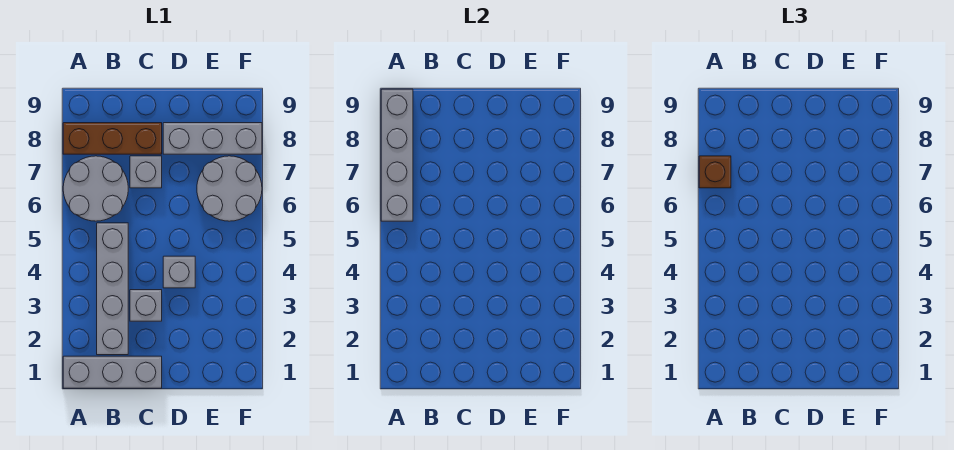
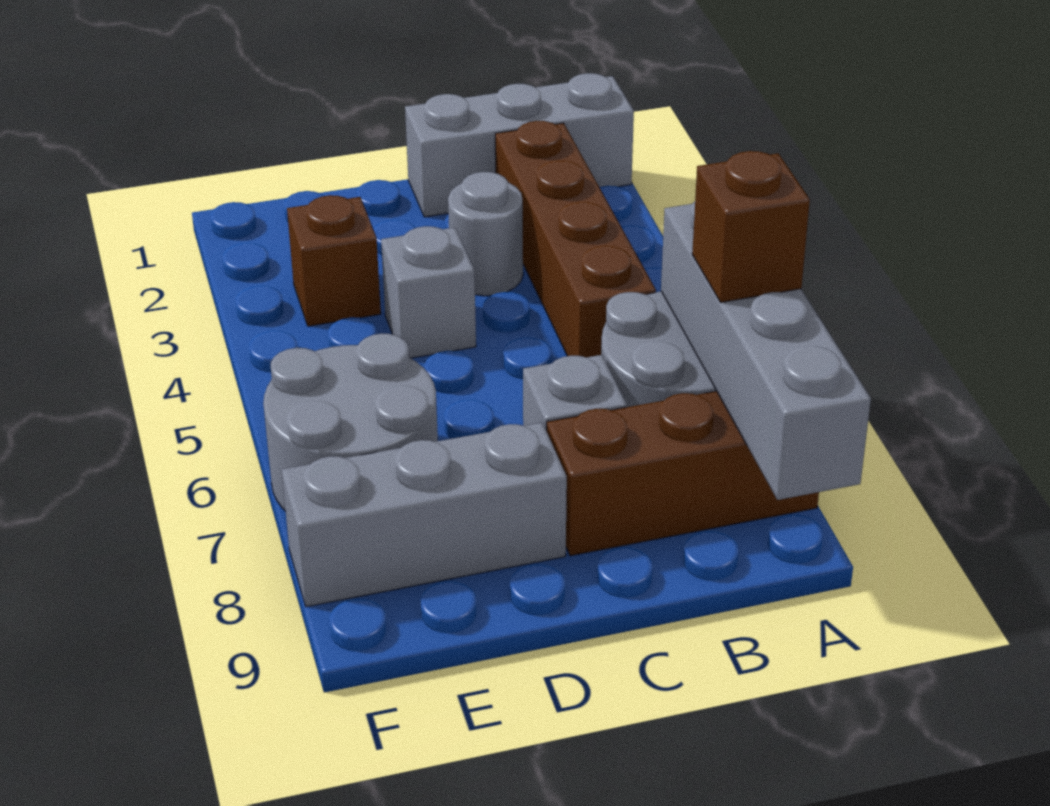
grey brick B2:B5 level 1 -> brown brick B2:B5 level 1
grey brick C3 level 1 -> grey round brick C3 level 1
none -> brown brick E3 level 1

